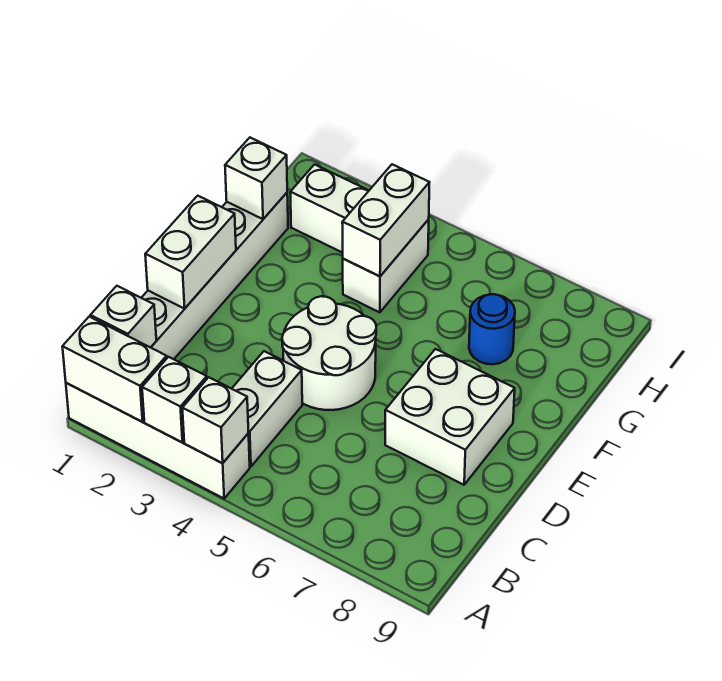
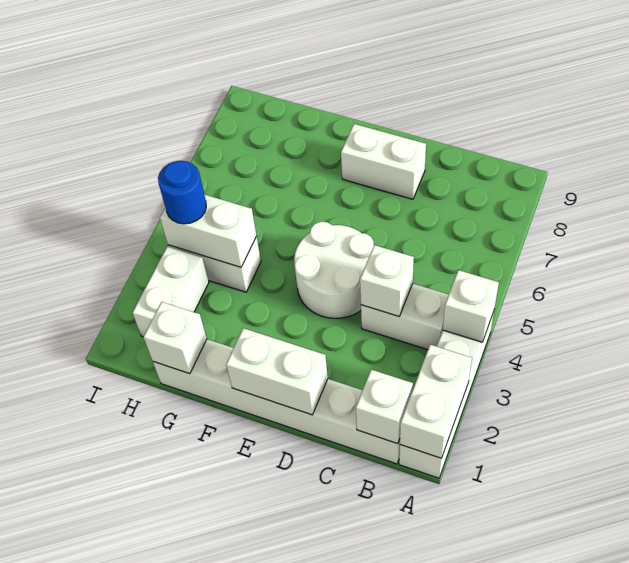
white brick A3 level 2 -> white brick C4 level 2
white brick D7:E8 level 1 -> white brick D8:E8 level 1
blue round brick G7 level 1 -> blue round brick H4 level 3

